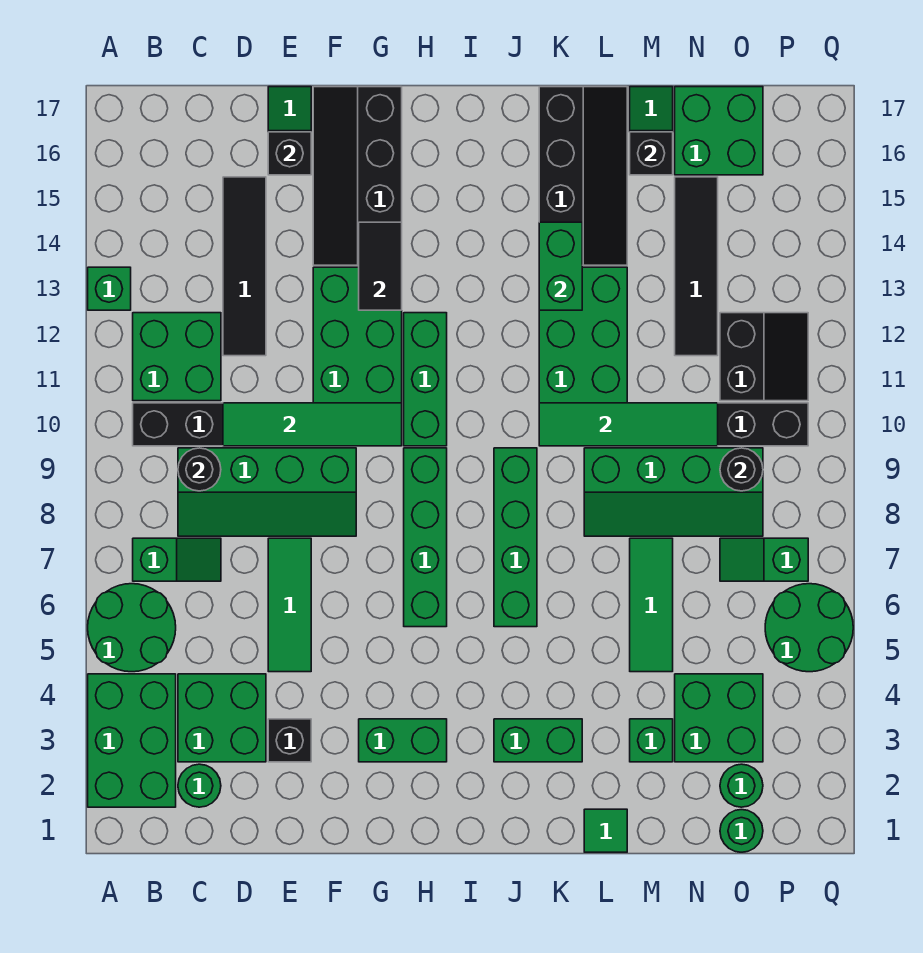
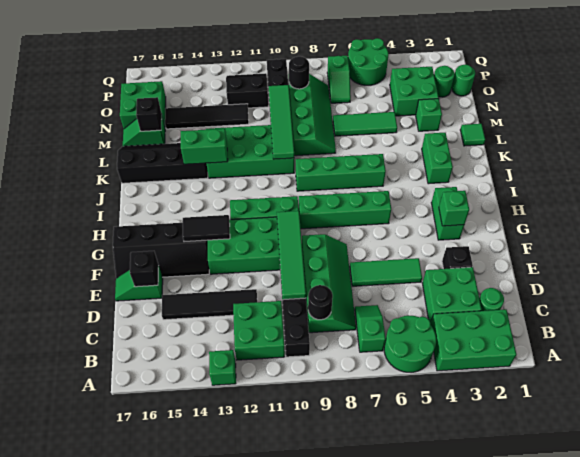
none -> green brick G3 level 2

